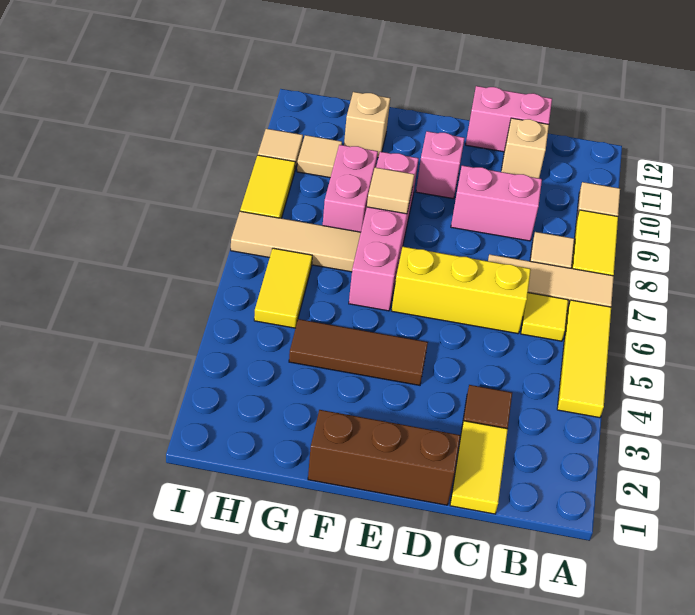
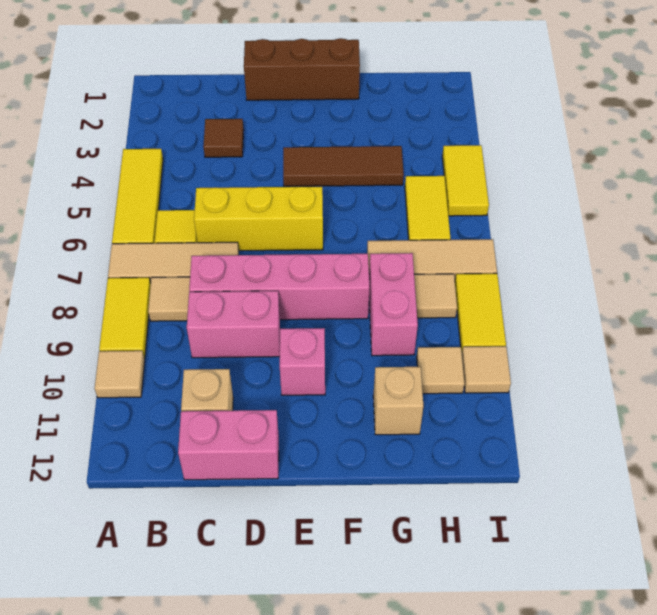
yellow tile C1:C2 level 1 -> yellow tile I4:I5 level 1
pink brick F6:F9 level 1 -> pink brick C8:F8 level 1
tan tile F8 level 2 -> tan tile H8 level 1

